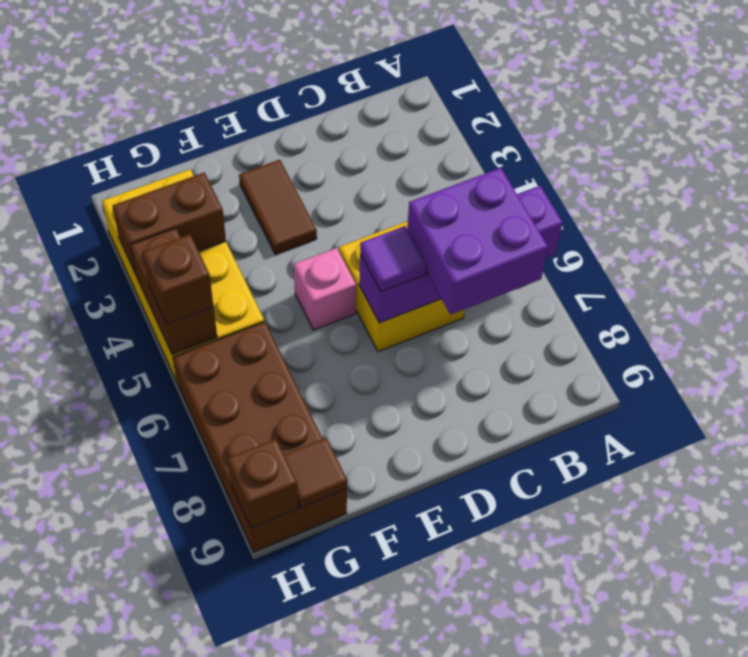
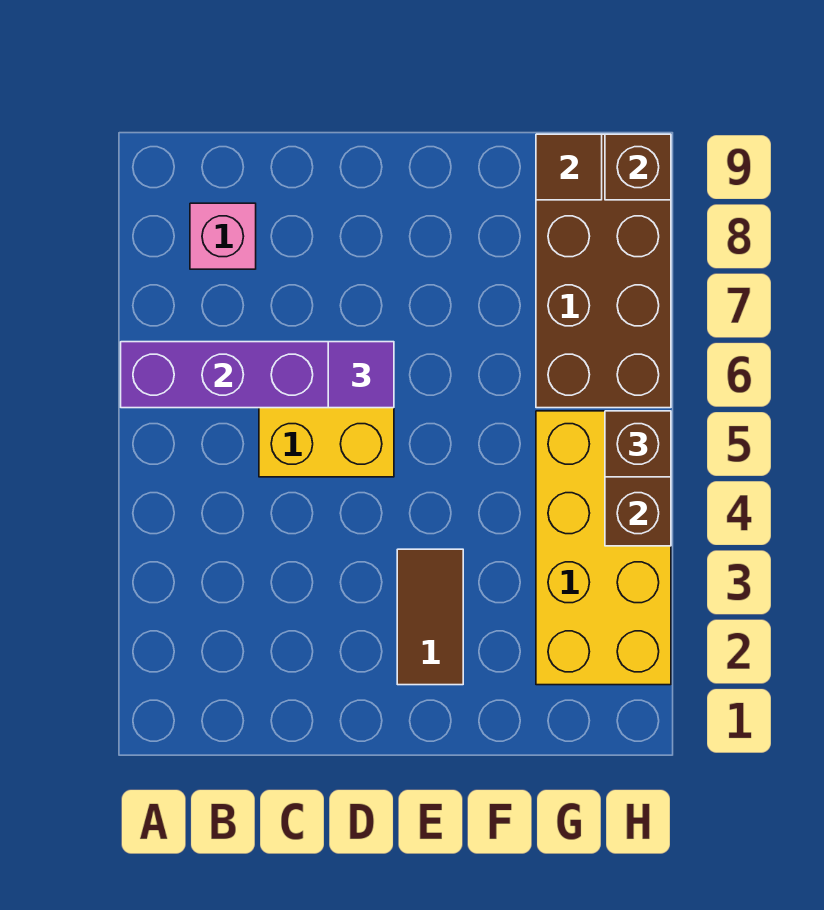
purple brick B6:C7 level 3 -> none
pink brick E5 level 1 -> pink brick B8 level 1
brown brick G3:H3 level 2 -> none

